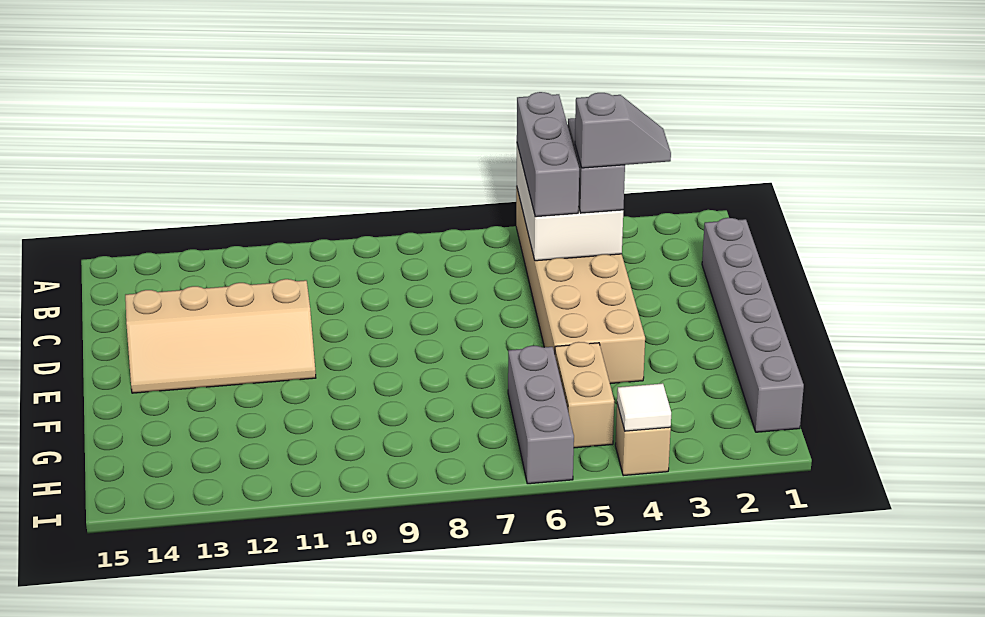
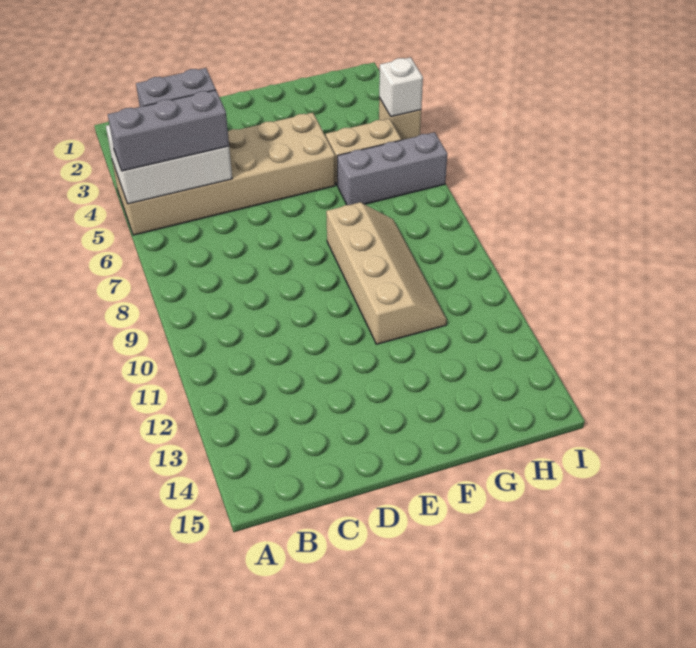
grey brick C1:H1 level 1 -> none
grey slope C3:C4 level 4 top 4 -> none
tan slope D11:E14 level 1 top D -> tan slope F8:G11 level 1 top F
white tile I4 level 2 -> white brick I4 level 2

